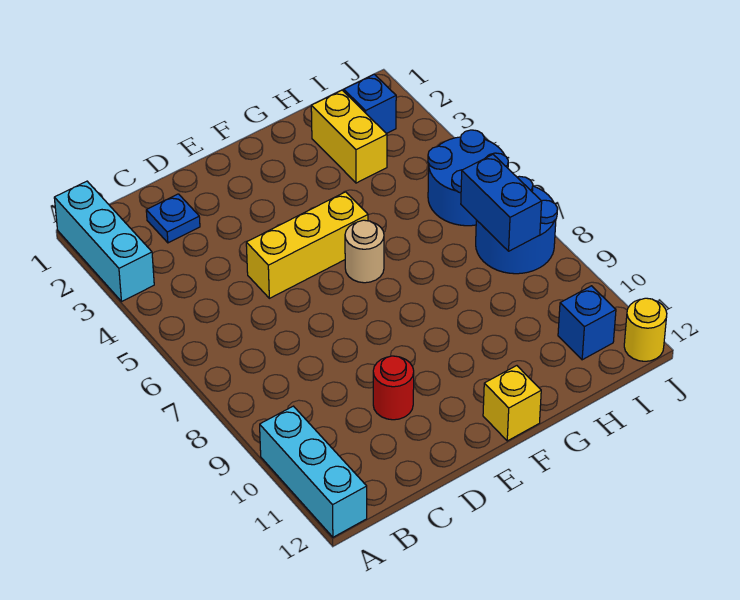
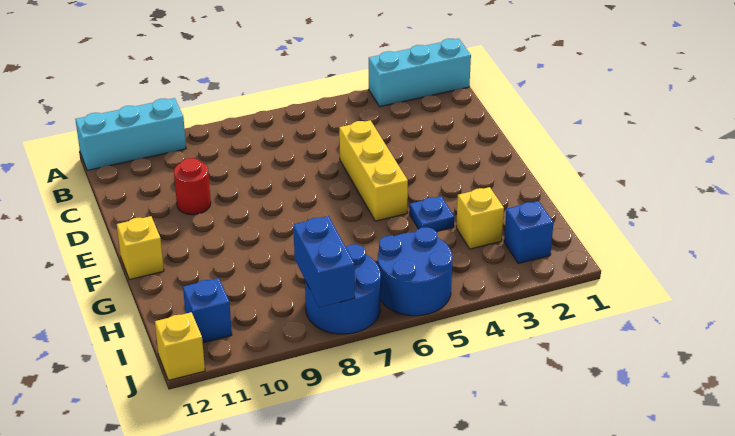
blue plate C2 level 1 -> blue plate G4 level 1
tan round brick F6 level 1 -> none
yellow brick H2:H3 level 1 -> yellow brick H3 level 1
blue brick I7:I8 level 2 -> blue brick I8:J8 level 2
yellow round brick J12 level 1 -> yellow brick J12 level 1

